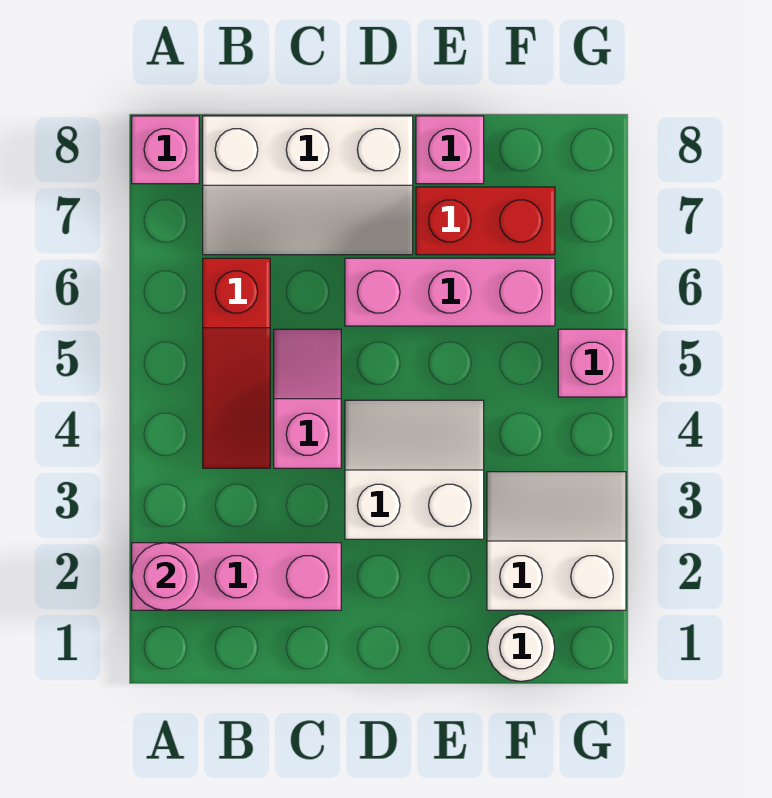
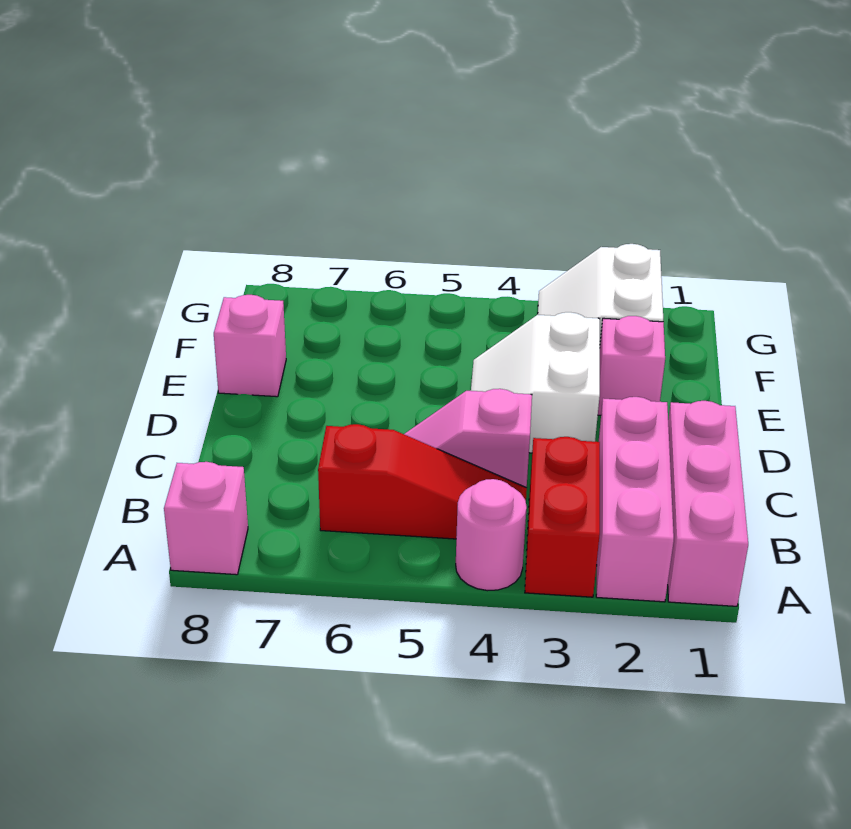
pink round brick A2 level 2 -> pink round brick A4 level 1
white slope B7:D8 level 1 top 8 -> none
pink brick D6:F6 level 1 -> pink brick A1:C1 level 1
red brick E7:F7 level 1 -> red brick A3:B3 level 1
white round brick F1 level 1 -> none
pink brick G5 level 1 -> pink brick E2 level 1

